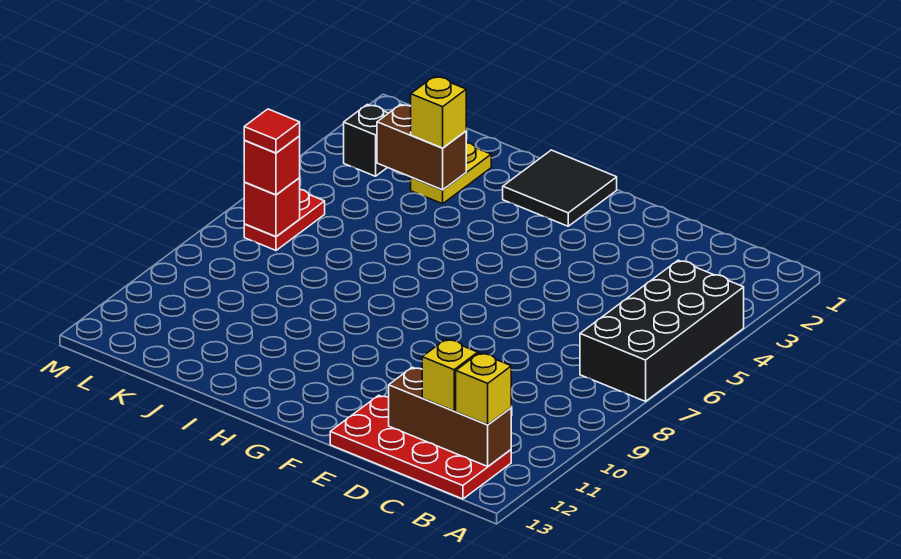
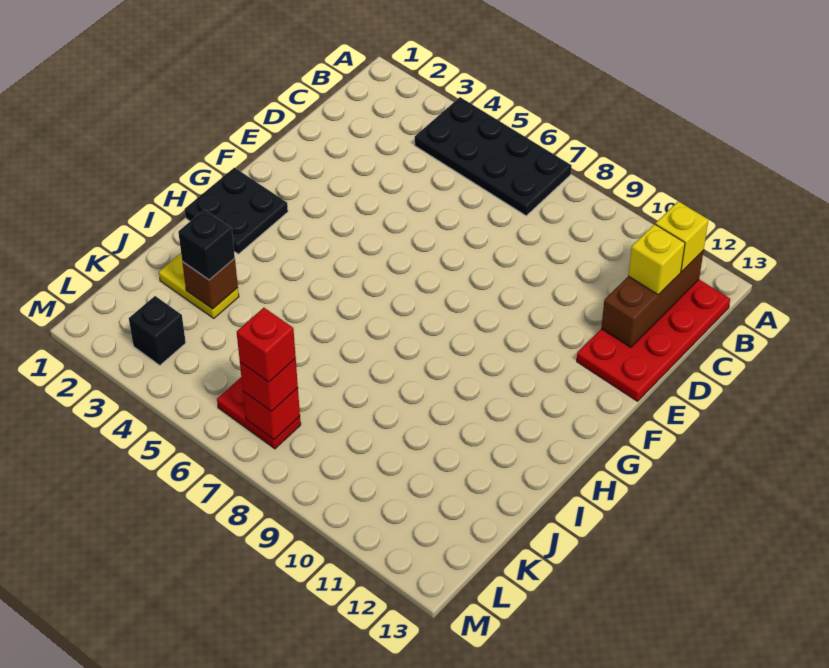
black brick A4:B7 level 1 -> black plate A4:B7 level 1
black tile G1:H2 level 1 -> black plate G1:H2 level 1
brown brick J3:K3 level 2 -> brown brick J3 level 2
yellow brick J3 level 3 -> black brick J3 level 3
red tile L7 level 4 -> red brick L7 level 4

